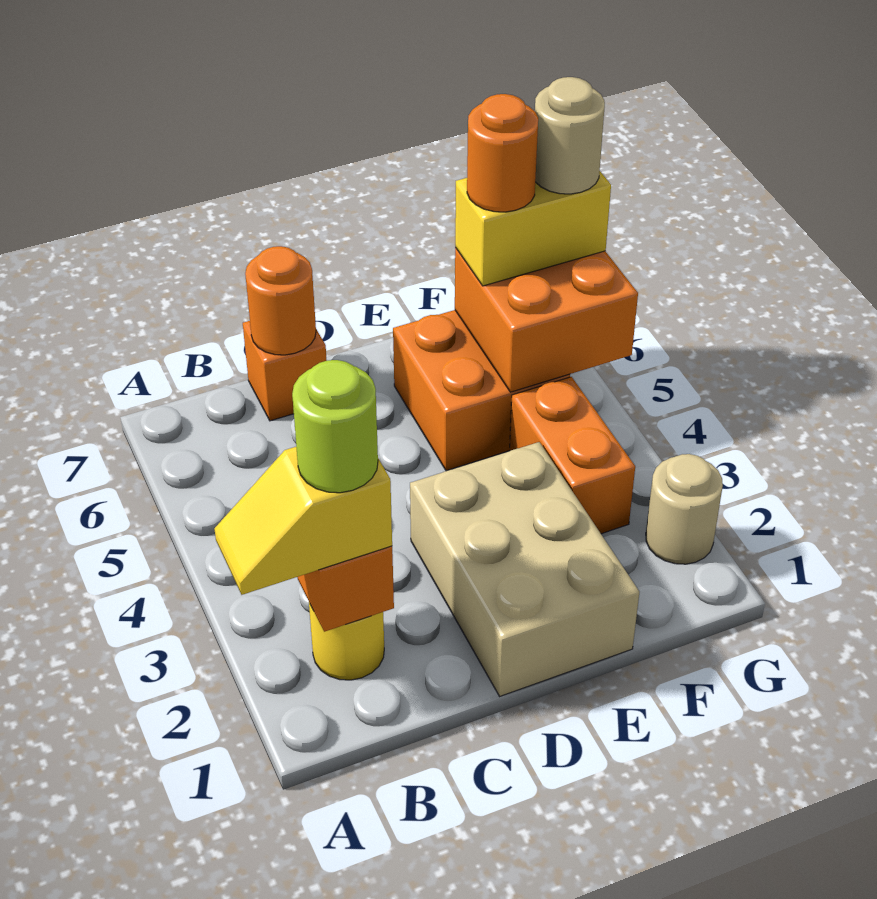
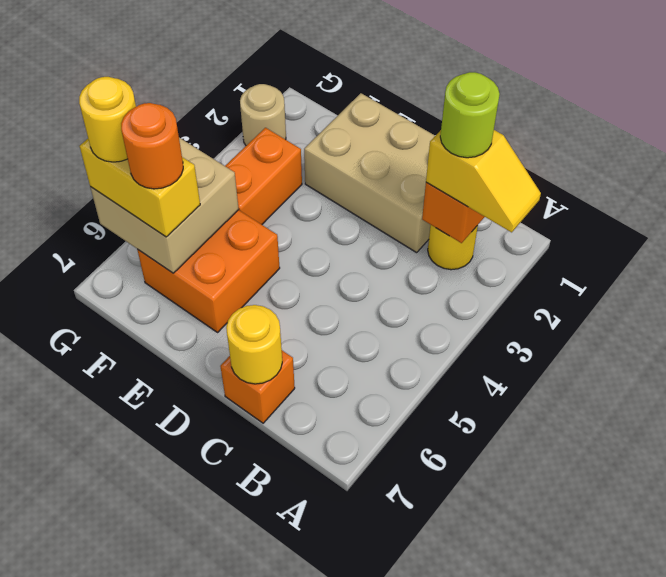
orange round brick C7 level 2 -> yellow round brick C7 level 2
tan brick D1:E3 level 1 -> tan brick C1:E2 level 1
orange brick F5:G6 level 2 -> tan brick F5:G6 level 2
tan round brick G6 level 4 -> yellow round brick G6 level 4

